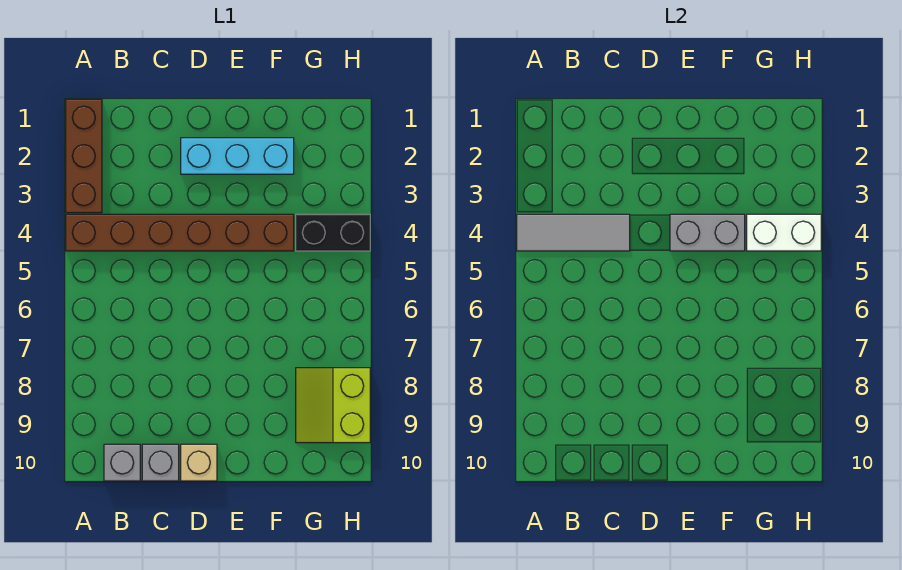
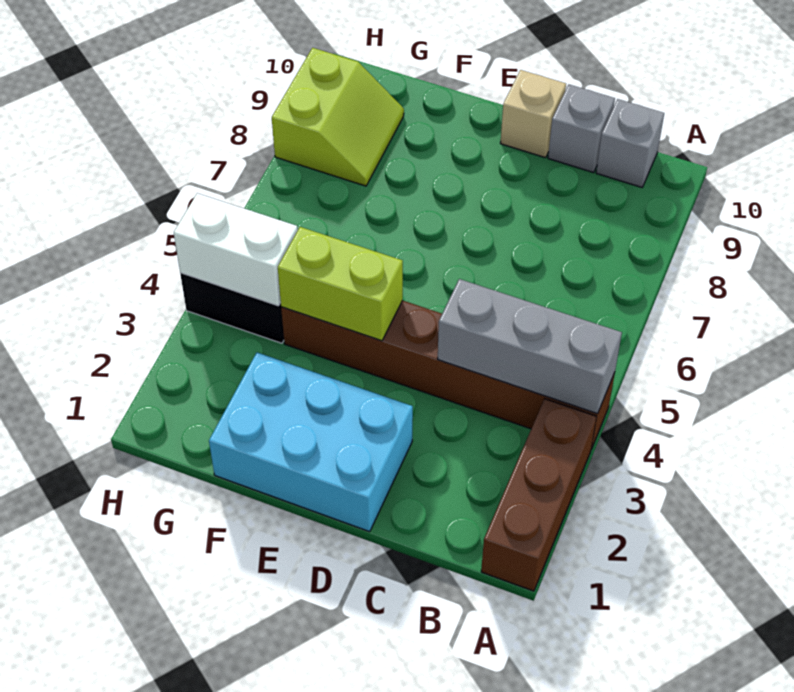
grey tile A4:C4 level 2 -> grey brick A4:C4 level 2
cyan brick D2:F2 level 1 -> cyan brick D1:F2 level 1
grey brick E4:F4 level 2 -> lime brick E4:F4 level 2

